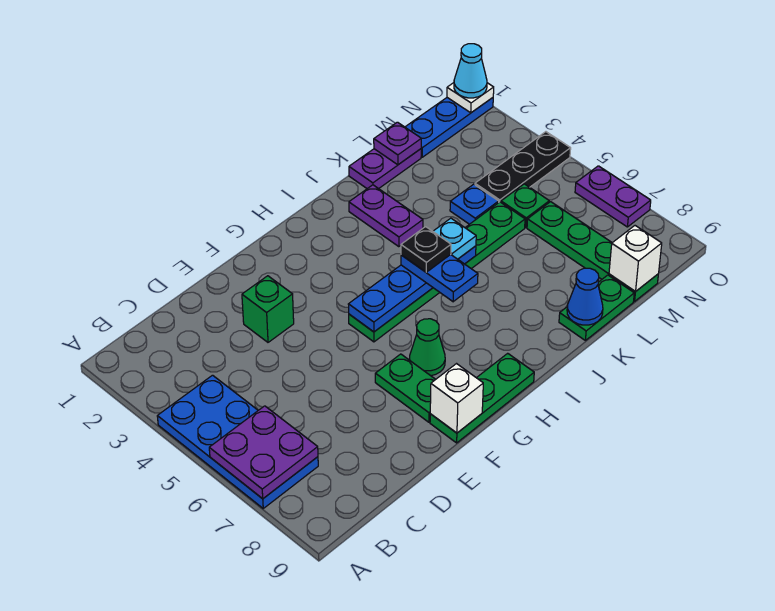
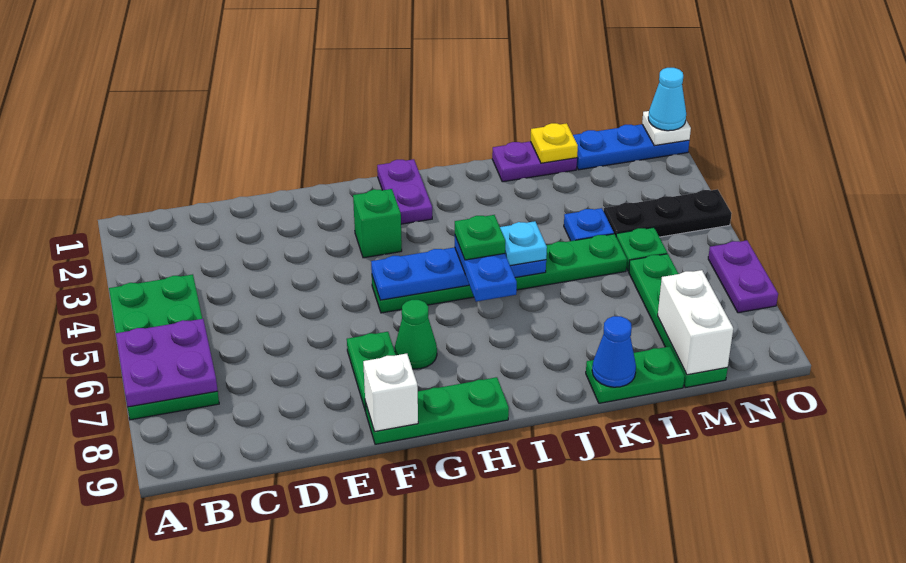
blue plate A4:B7 level 1 -> green plate A4:B7 level 1
green brick E3 level 1 -> green brick G3 level 1
black plate I5 level 4 -> green plate I5 level 4
purple plate J2:J3 level 1 -> purple plate H1:H2 level 1
purple plate L1 level 2 -> yellow plate L1 level 2
white brick M9 level 2 -> white brick M8:M9 level 2

